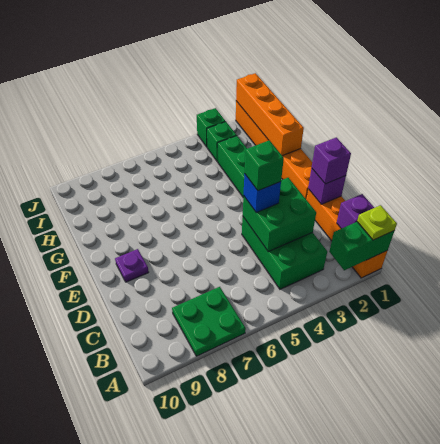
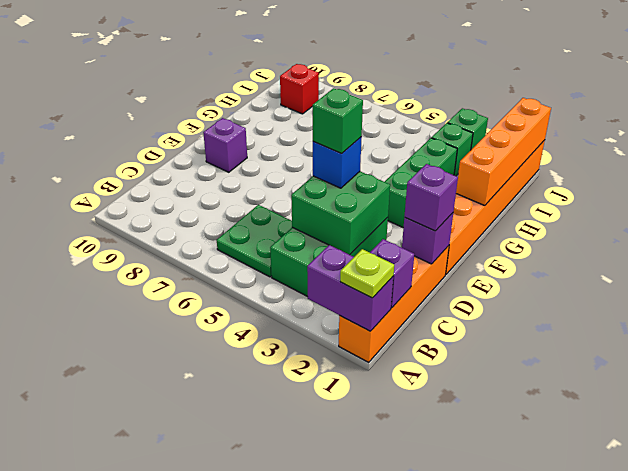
green brick A1:A2 level 2 -> purple brick A1:A2 level 2
green plate A7:B8 level 1 -> green plate B5:C6 level 1
purple plate E9 level 1 -> purple brick E9 level 1
none -> red brick I9 level 1

